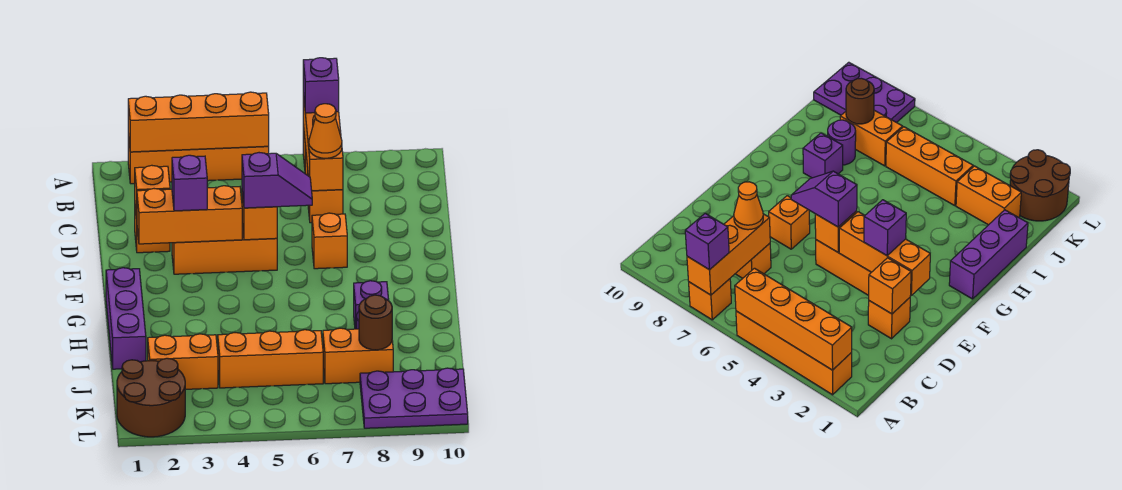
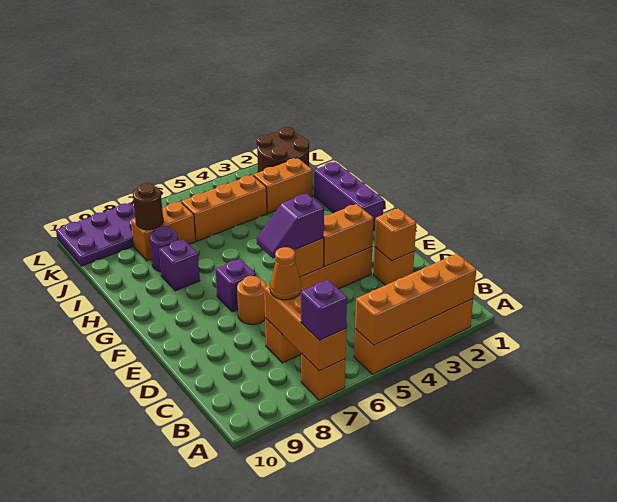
orange brick E2:E4 level 2 -> orange brick E3:E4 level 2
purple brick E3 level 3 -> purple brick F7 level 1
orange brick E7 level 1 -> orange round brick E7 level 1

